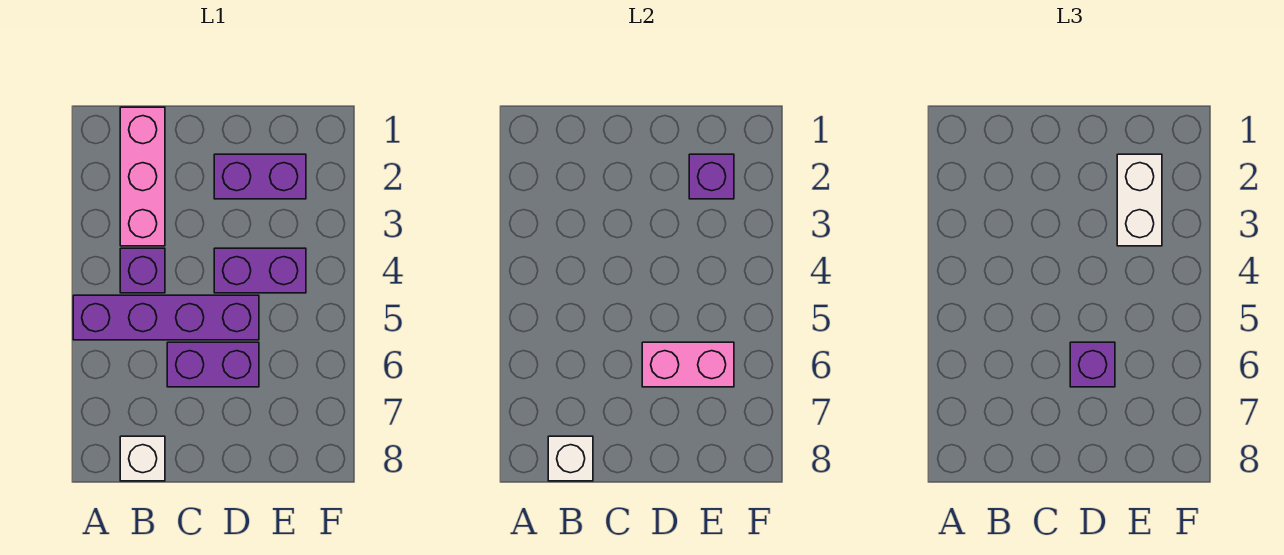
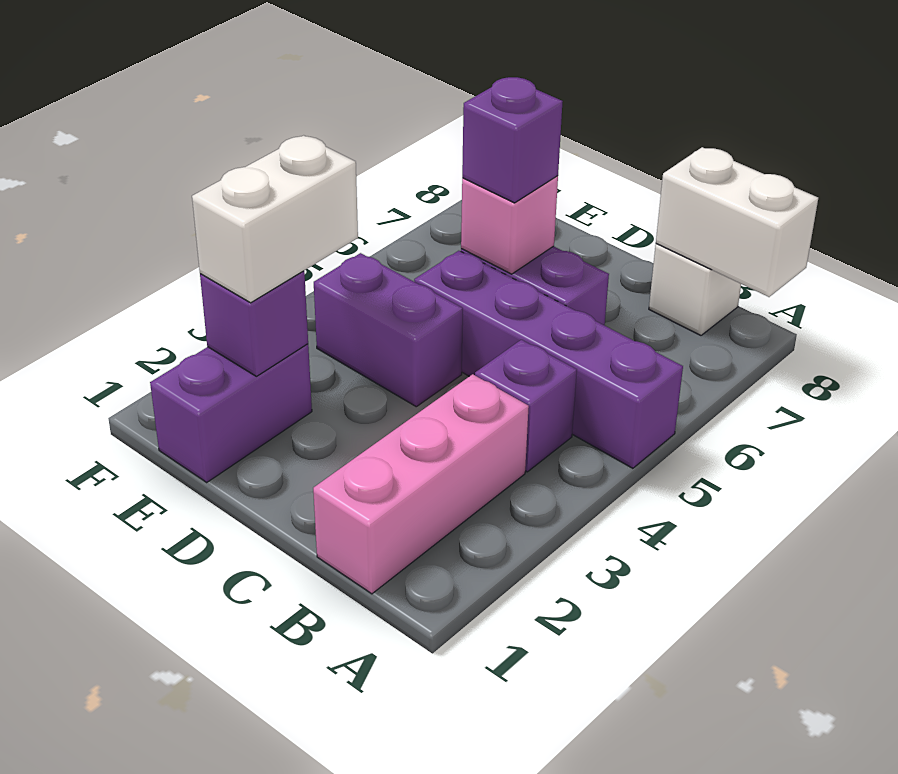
white brick B8 level 2 -> white brick A8:B8 level 2
purple brick D2:E2 level 1 -> purple brick E1:E2 level 1
pink brick D6:E6 level 2 -> pink brick D6 level 2

